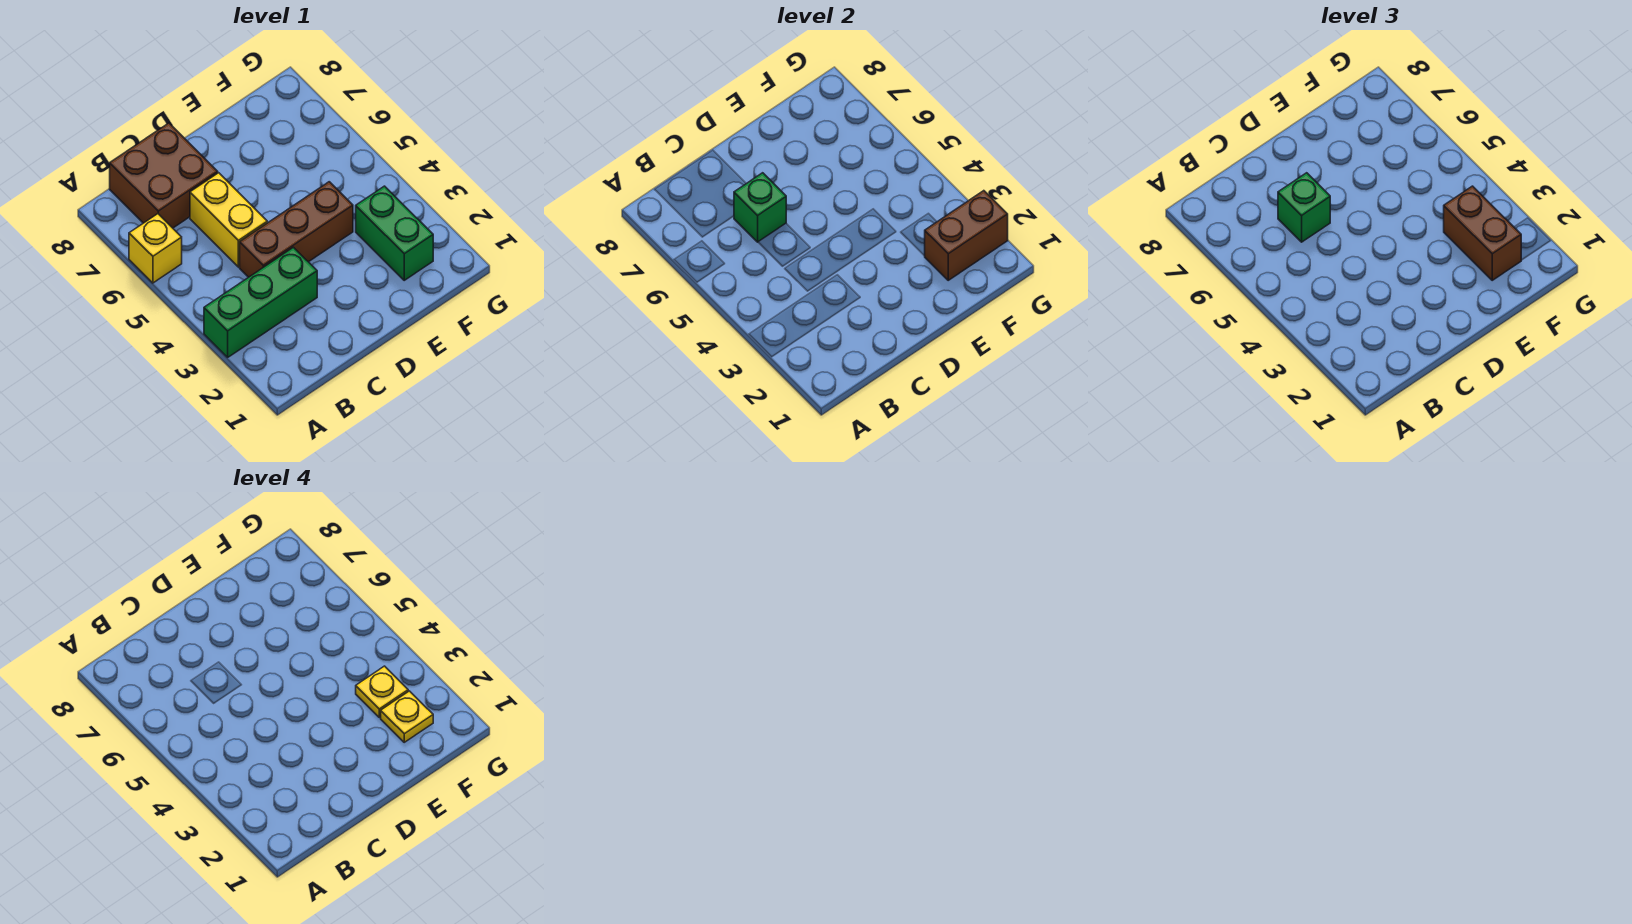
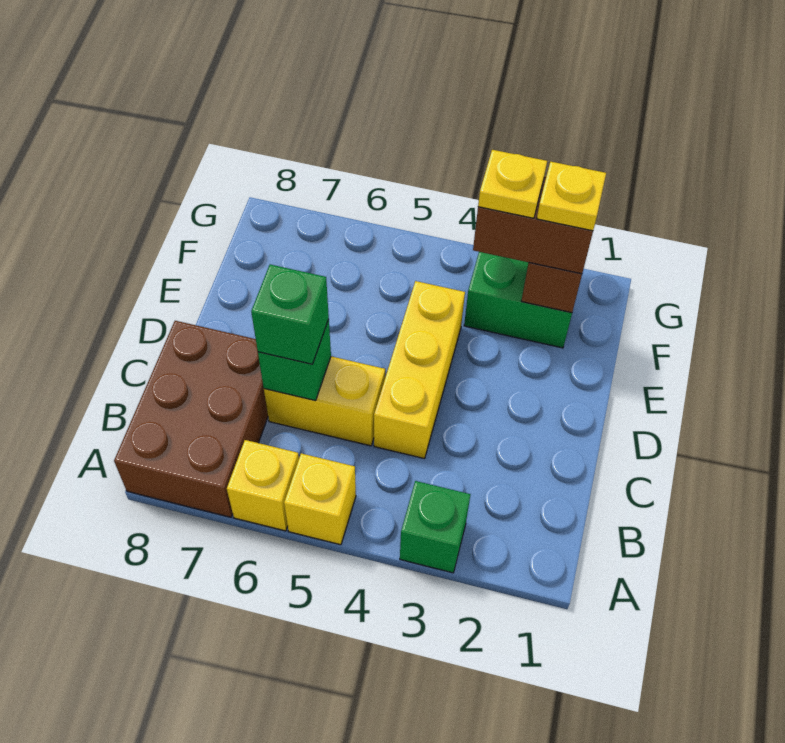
green brick A3:C3 level 1 -> green brick A3 level 1
none -> yellow brick A5 level 1
brown brick B7:C8 level 1 -> brown brick A7:C8 level 1
brown brick C4:E4 level 1 -> yellow brick C4:E4 level 1

